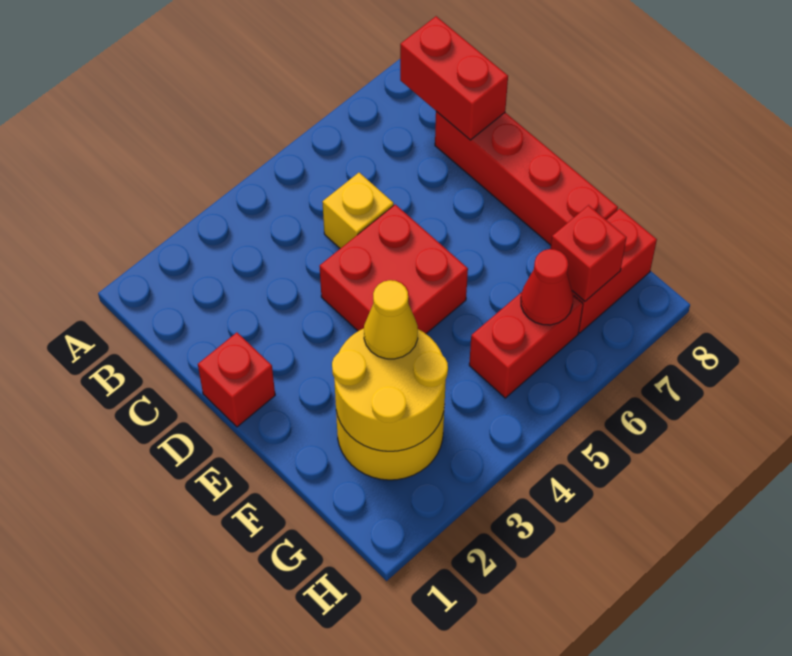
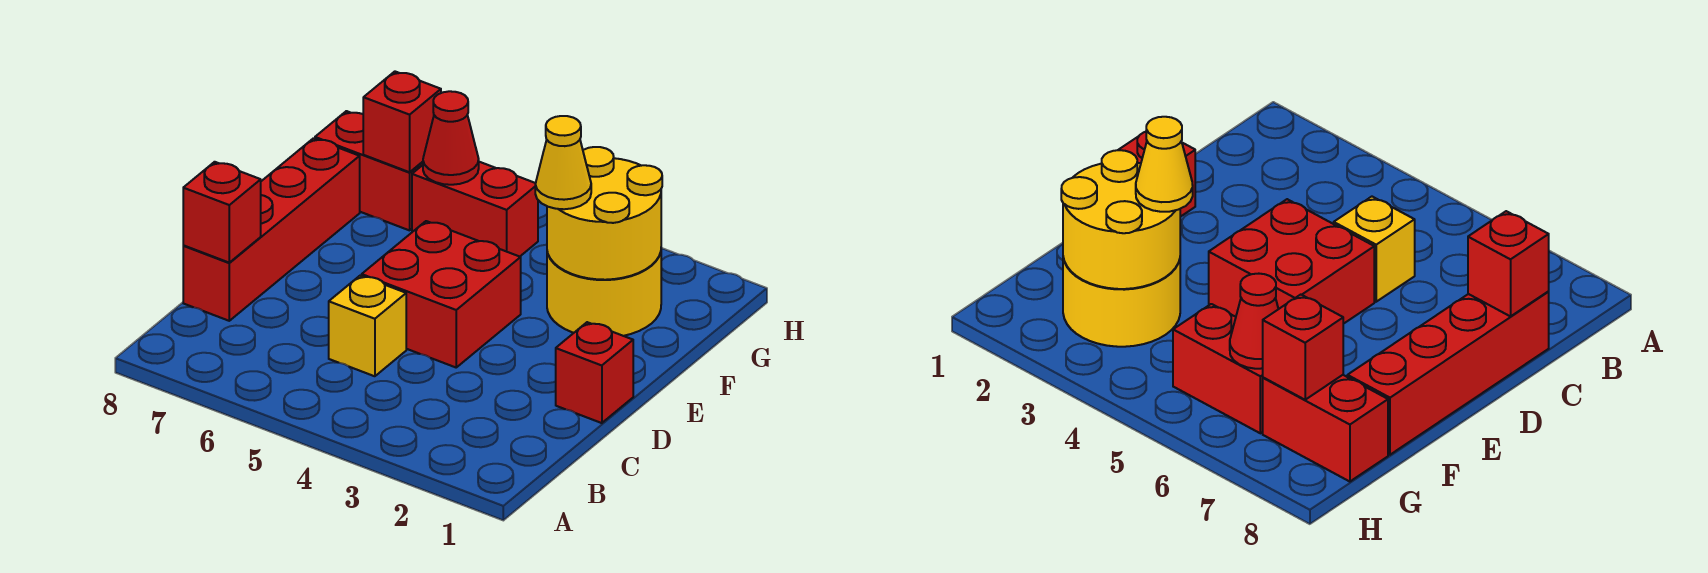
red brick B8:C8 level 2 -> red brick C8 level 2

